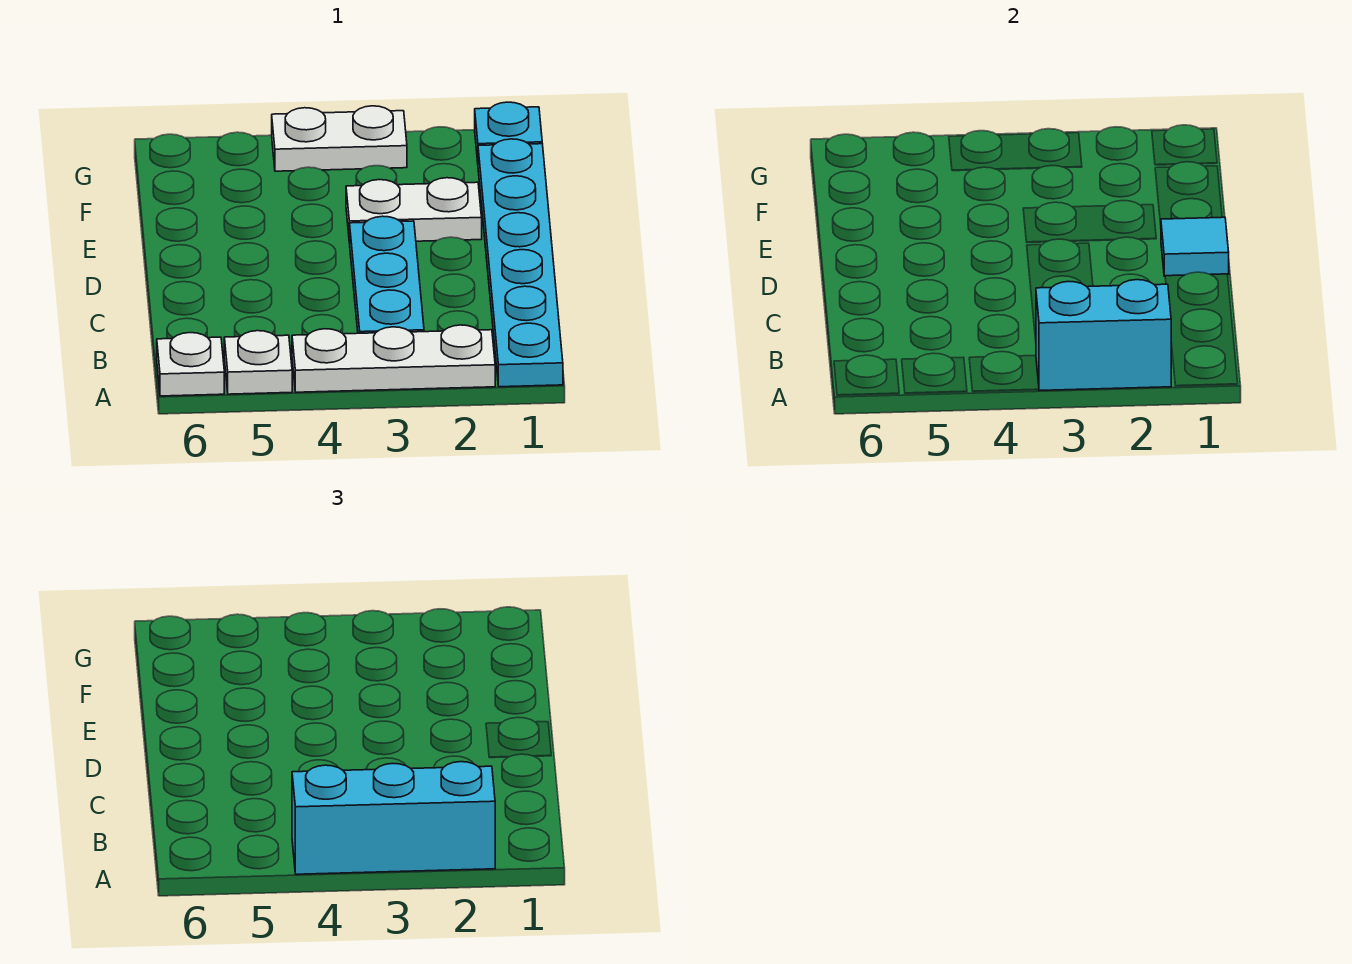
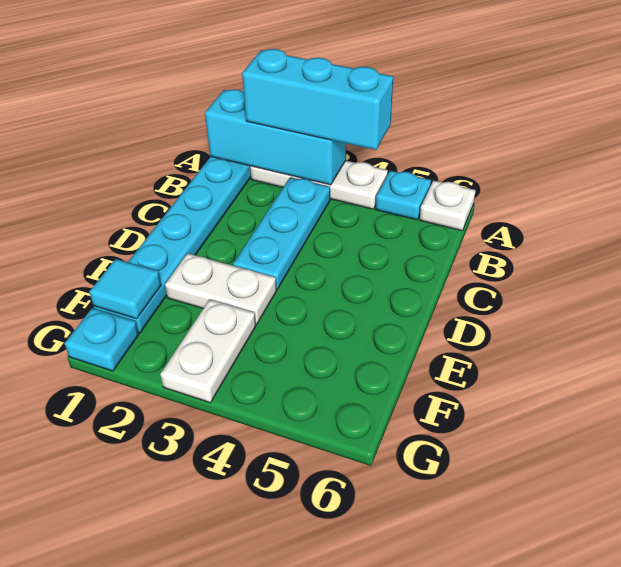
cyan brick A2:A3 level 2 -> cyan brick A1:A3 level 2
white plate A5 level 1 -> cyan plate A5 level 1
cyan tile D1 level 2 -> cyan tile F1 level 2
white plate G3:G4 level 1 -> white plate F3:G3 level 1

